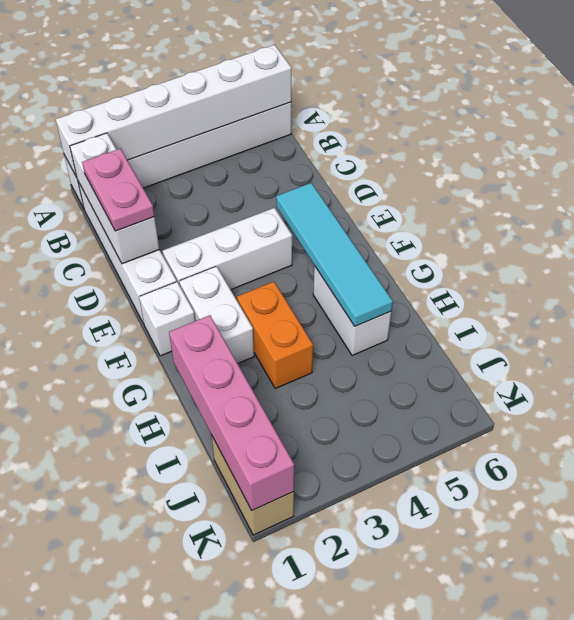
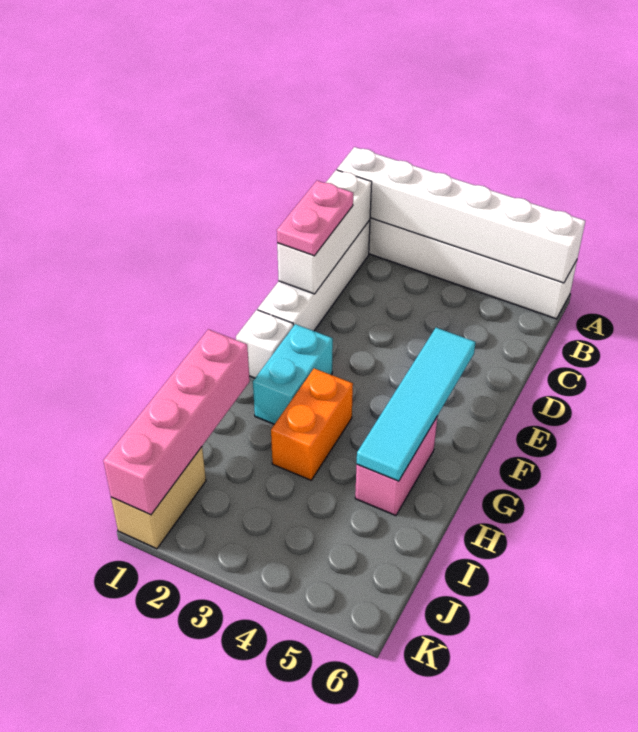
white brick E2:E4 level 1 -> none
white brick F2:G2 level 1 -> cyan brick F2:G2 level 1
white brick G5:H5 level 1 -> pink brick G5:H5 level 1

